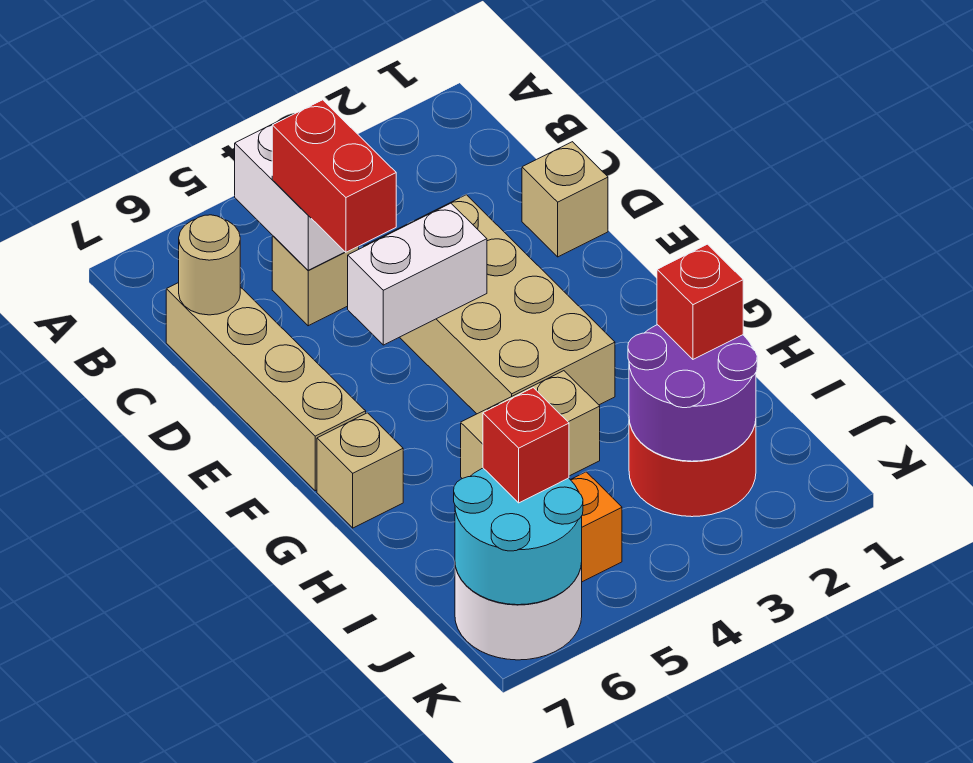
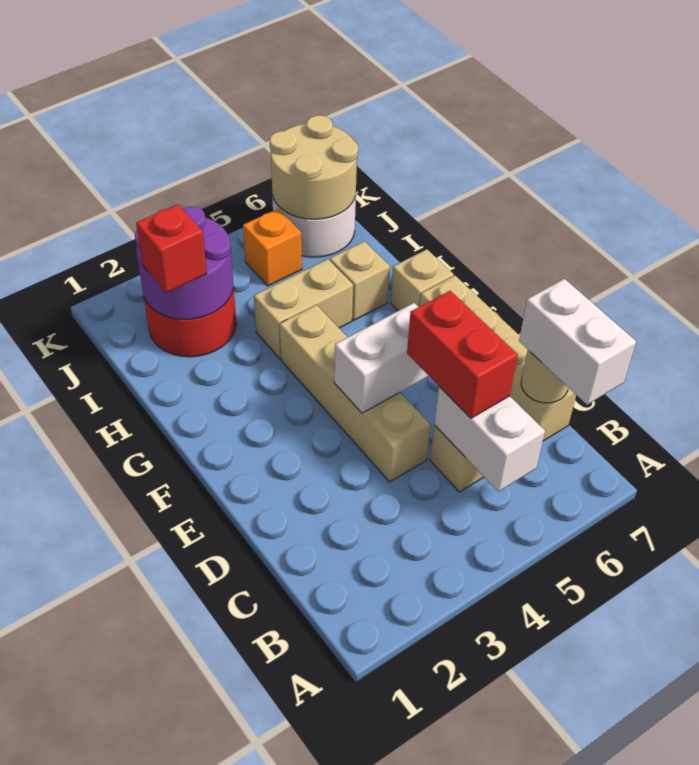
none -> white brick B7:C7 level 3
tan brick D1 level 1 -> tan brick H6 level 1
tan brick D3:G4 level 1 -> tan brick D4:G4 level 1
cyan round brick J6:K7 level 2 -> tan round brick J6:K7 level 2
red brick J6 level 3 -> none

